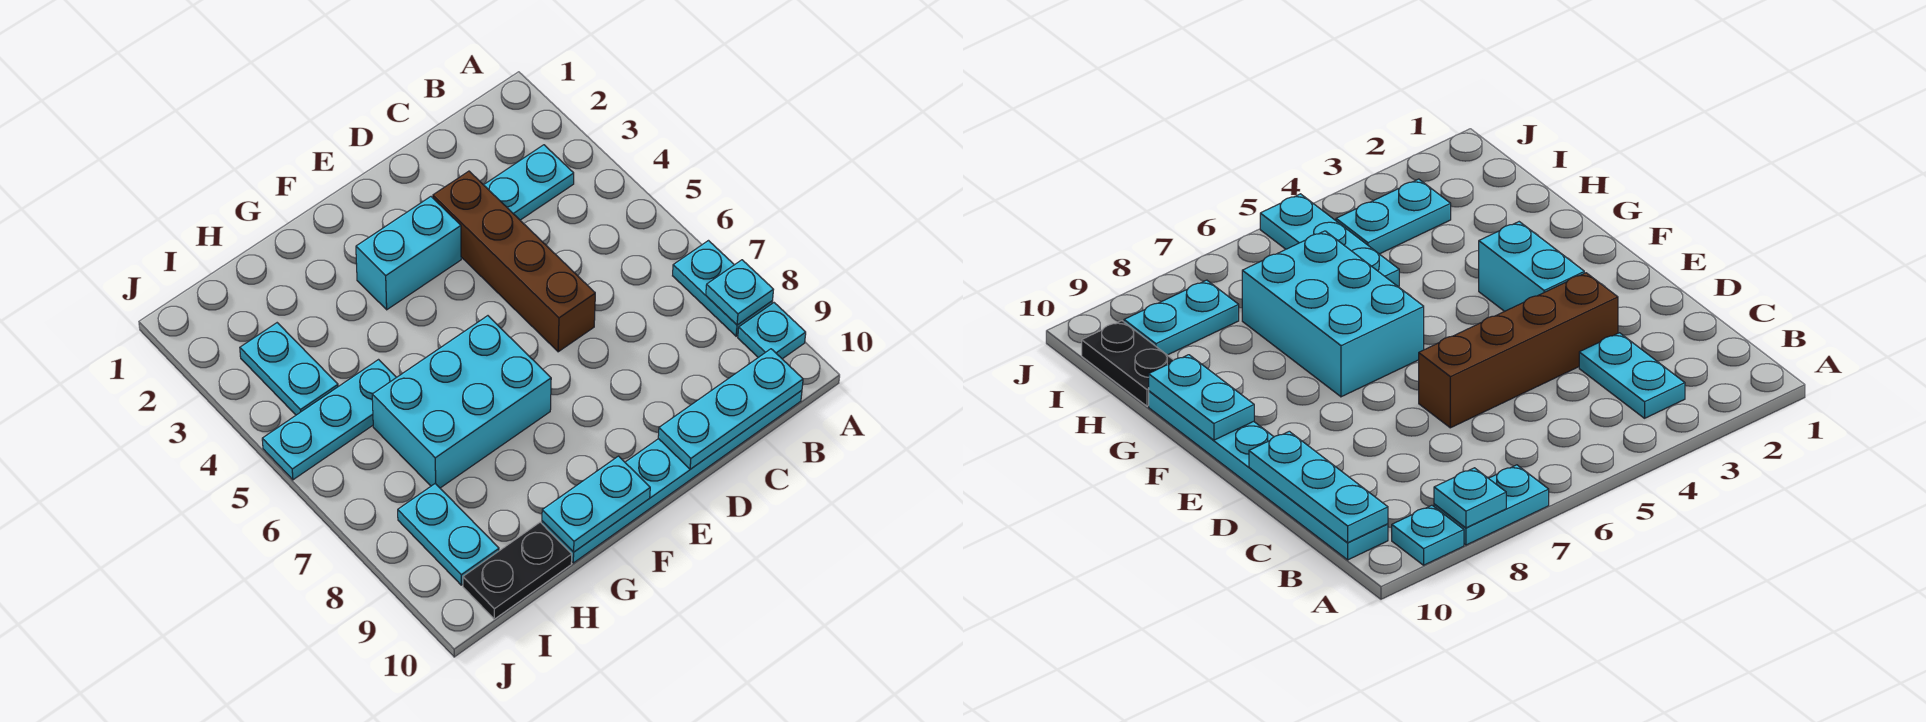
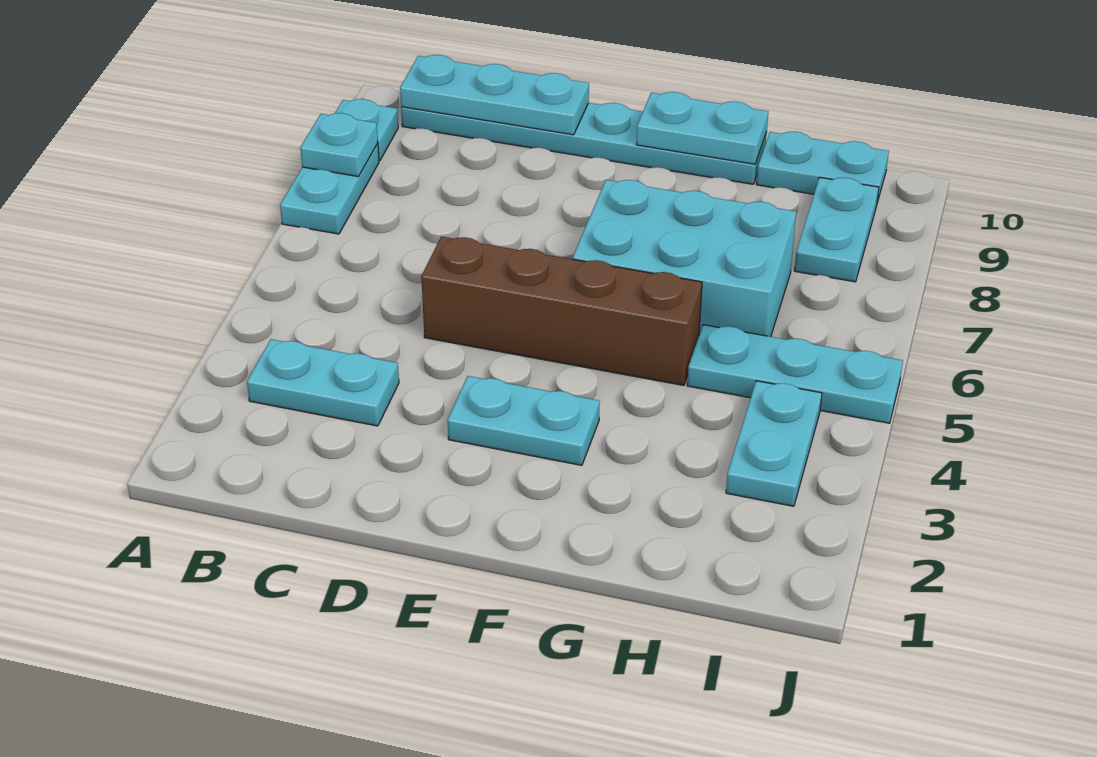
brown brick D3:D6 level 1 -> brown brick D5:G5 level 1
cyan brick E3:F3 level 1 -> cyan plate E3:F3 level 1
black plate H10:I10 level 1 -> cyan plate H10:I10 level 1

